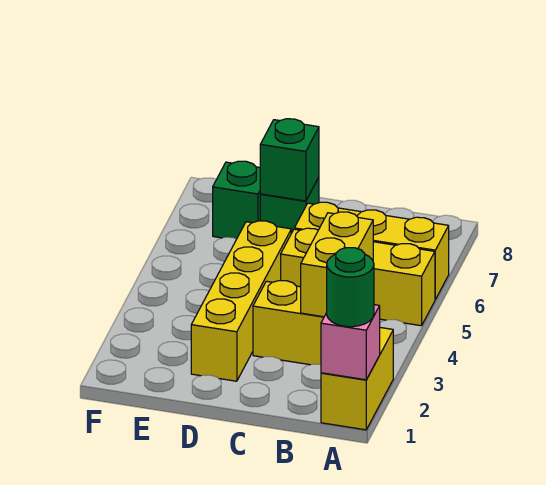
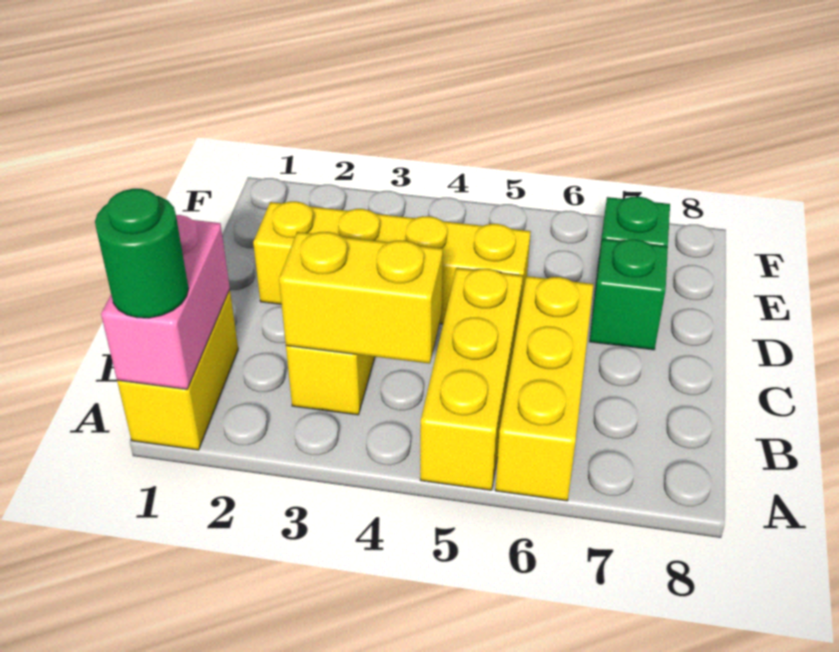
yellow brick A1:A2 level 1 -> yellow brick A1:B1 level 1
pink brick A1 level 2 -> pink brick A1:B1 level 2
green brick D7 level 2 -> none

